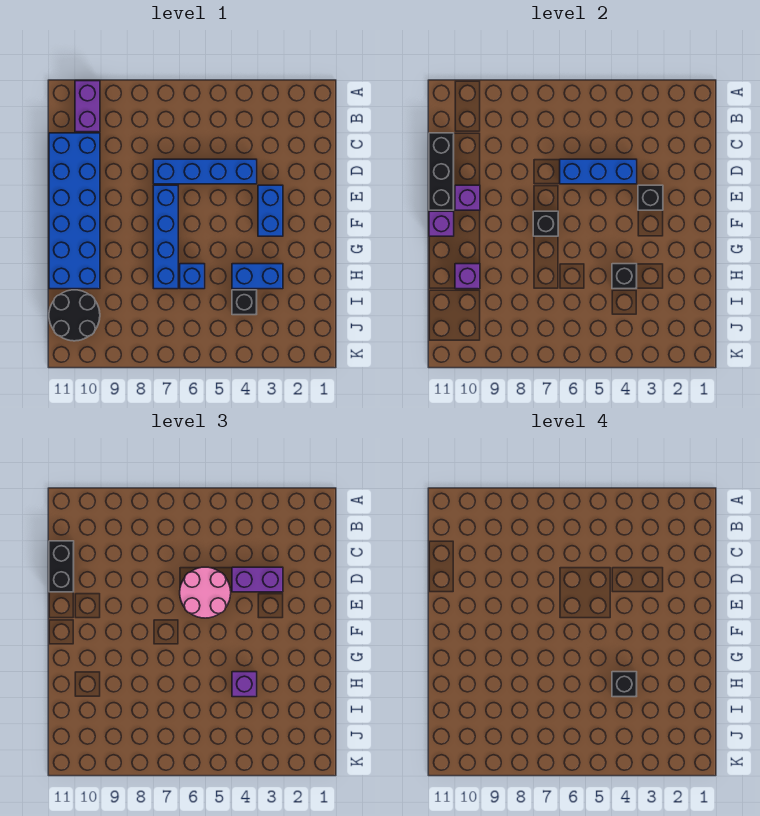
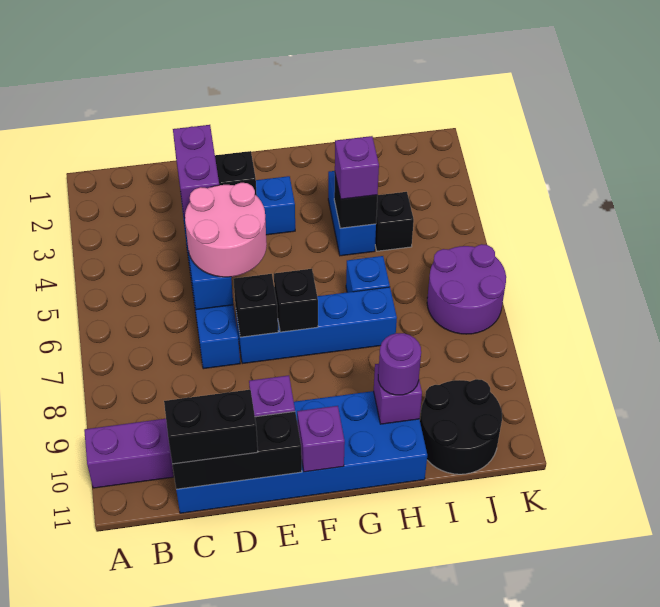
black brick H4 level 4 -> black brick E7 level 2
none -> purple round brick H10 level 3
none -> purple round brick J6:K7 level 1

